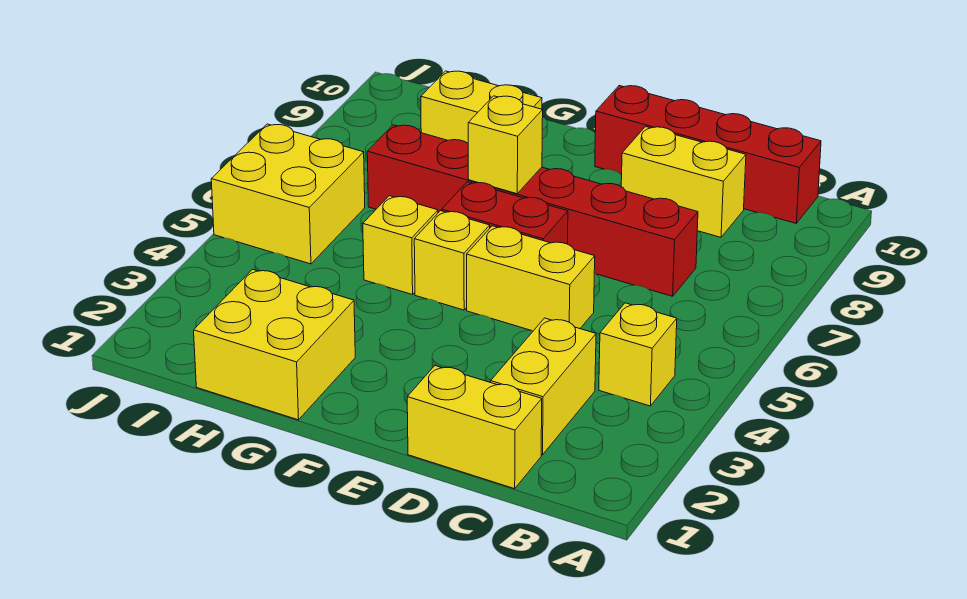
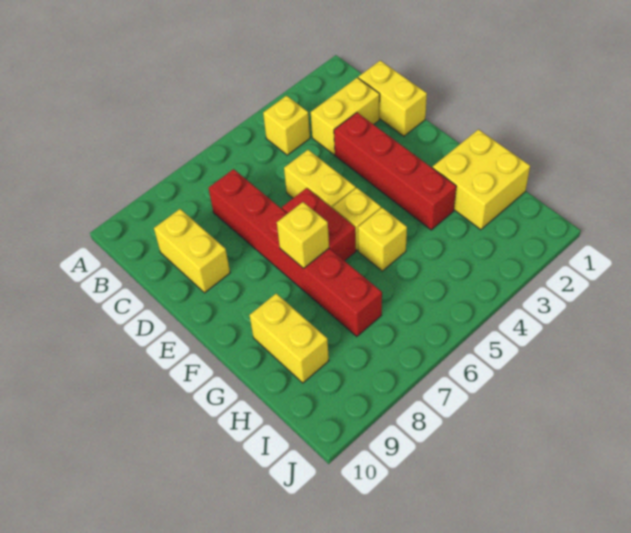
red brick B10:E10 level 1 -> red brick D3:G3 level 1
yellow brick I5:J6 level 1 -> none

